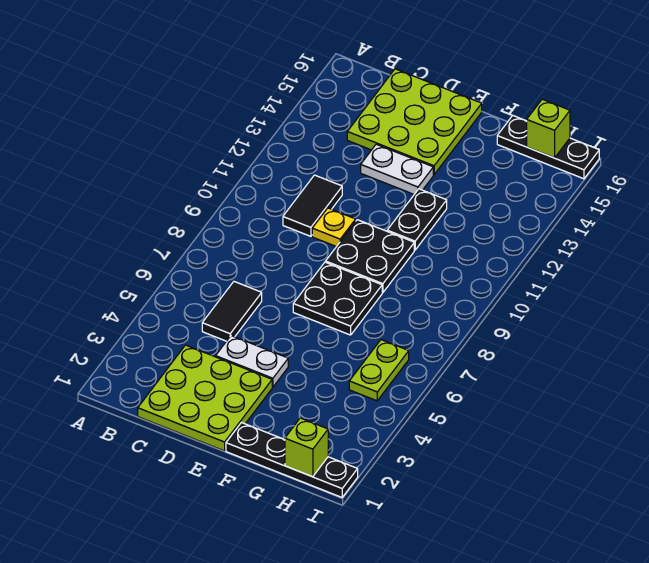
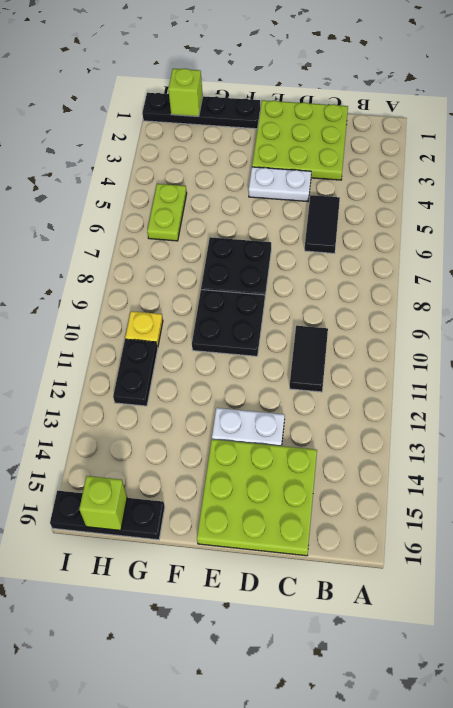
yellow plate D10 level 1 -> yellow plate H10 level 1
black plate F11:F12 level 1 -> black plate H11:H12 level 1

